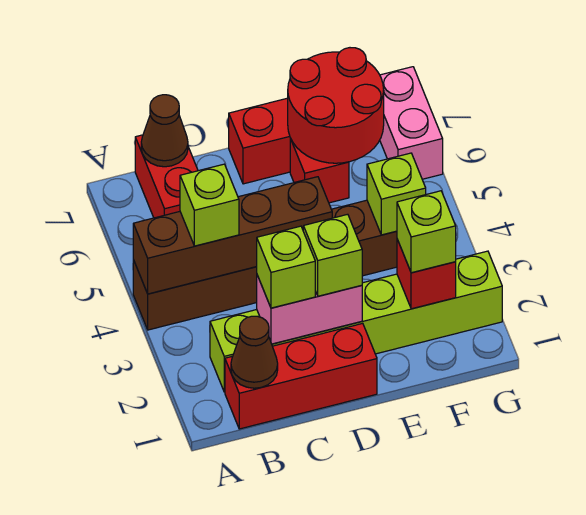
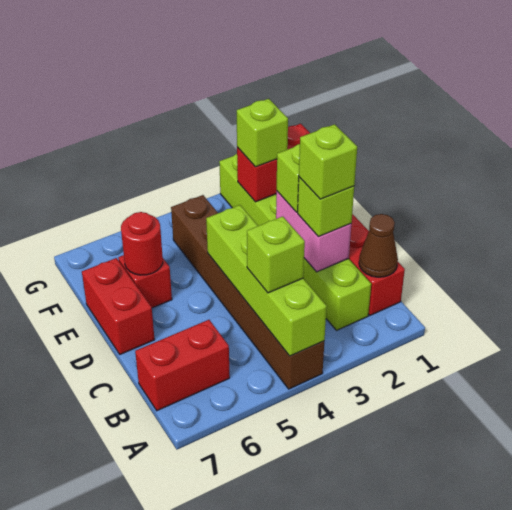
brown brick A4:D4 level 2 -> lime brick A4:D4 level 2
brown cone B7 level 2 -> none
red round brick E6:F7 level 2 -> red round brick E6 level 2
red brick F2 level 2 -> red brick F1:F2 level 2
lime brick F4 level 2 -> lime brick C2 level 4
pink brick G6:G7 level 1 -> none

